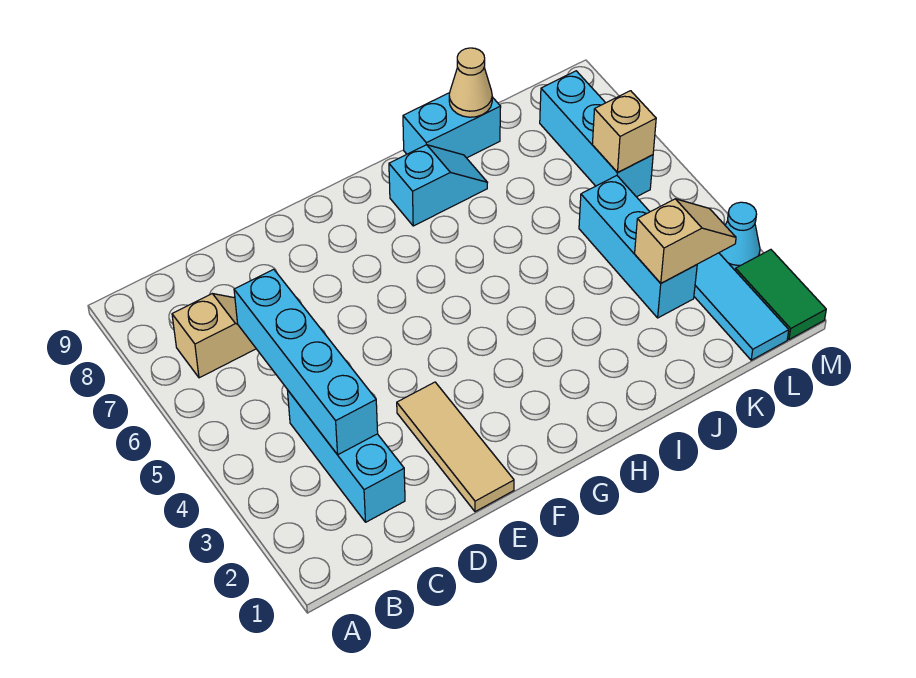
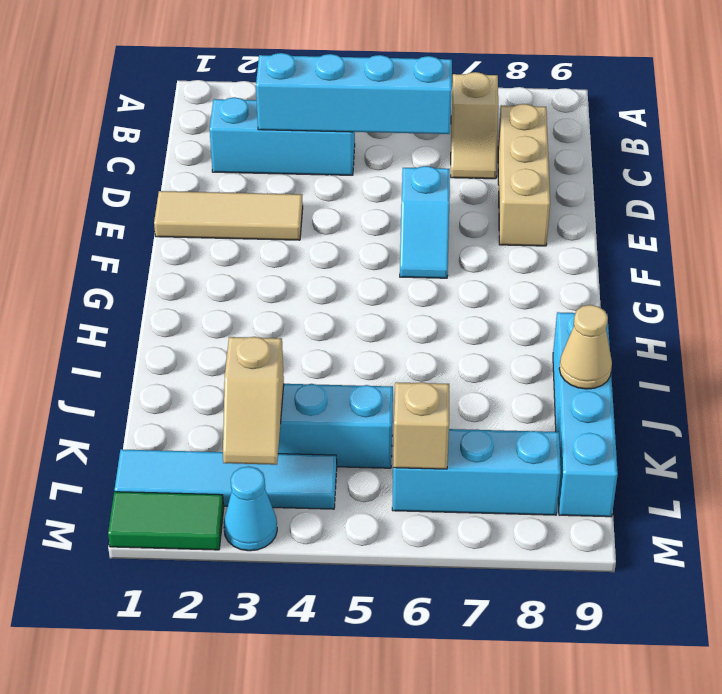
none -> tan brick C8:E8 level 1
cyan slope H8:I8 level 1 top H -> cyan slope E6:F6 level 1 top E
cyan brick I9:J9 level 1 -> cyan brick I9:L9 level 1

